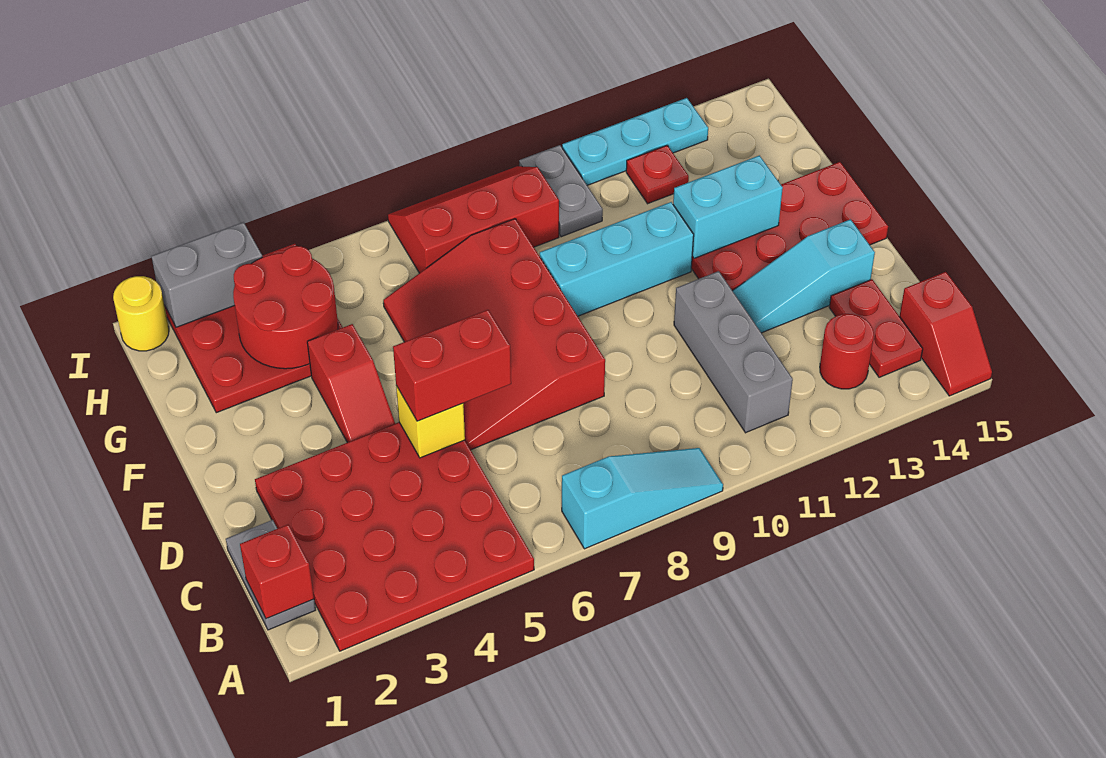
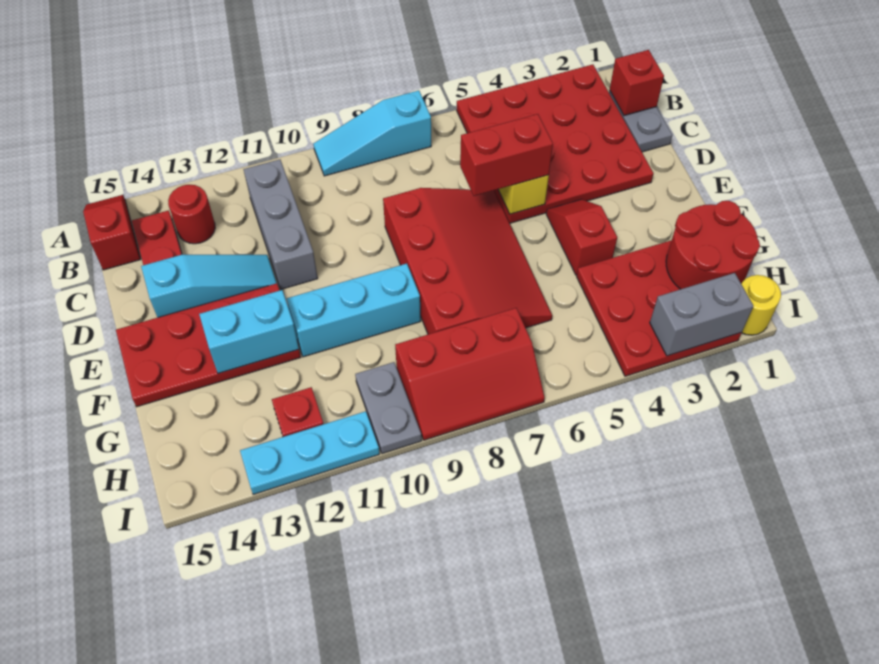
red round brick G3:H4 level 2 -> red round brick G1:H2 level 2

